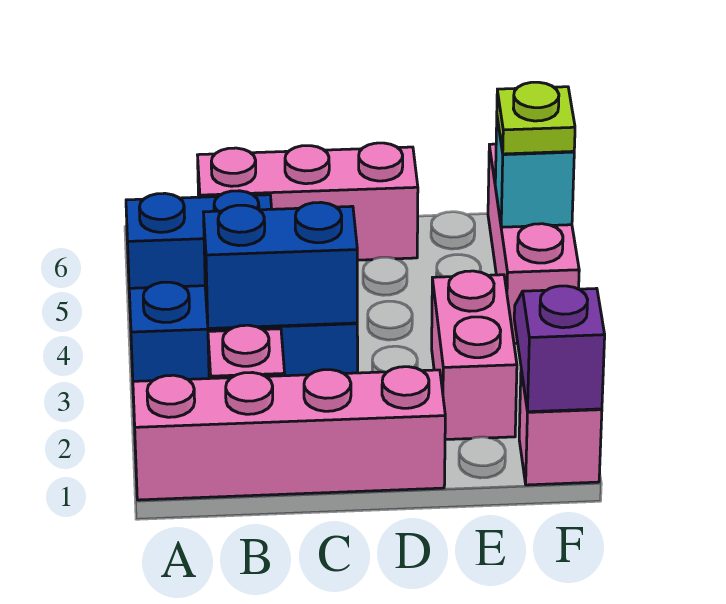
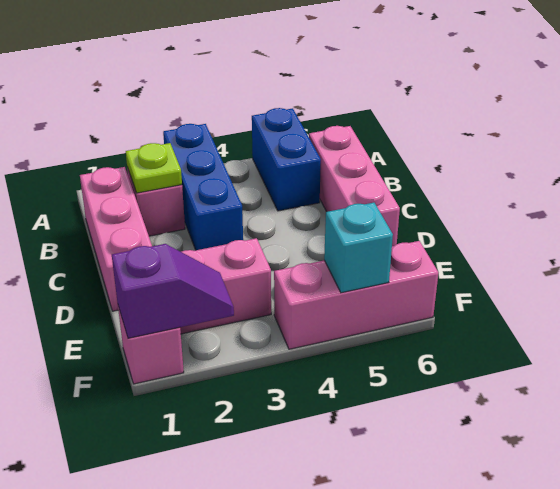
pink brick A1:D1 level 1 -> pink brick B1:D1 level 1
blue brick B3:C3 level 2 -> none
lime plate F5 level 3 -> lime plate B2 level 2

